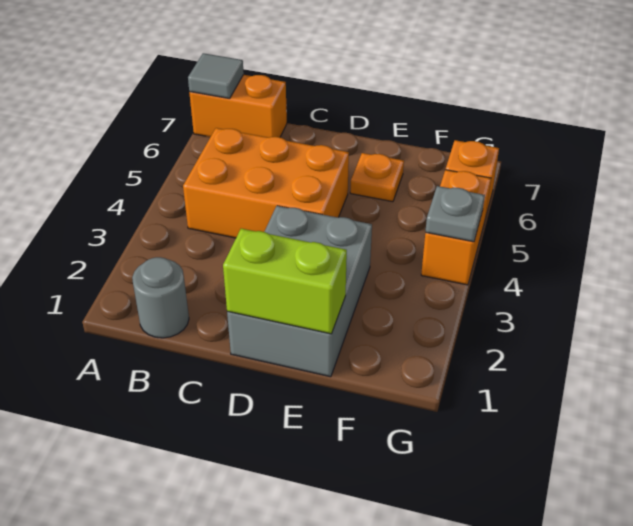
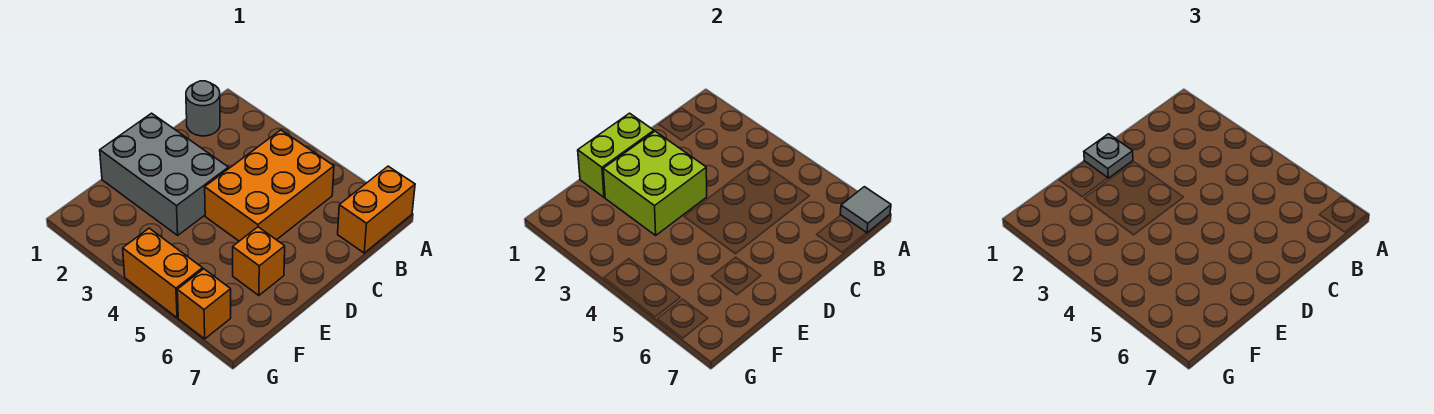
none -> lime brick D2:E3 level 2
orange plate E6 level 1 -> orange brick E6 level 1
grey plate G4 level 2 -> grey plate D1 level 3

